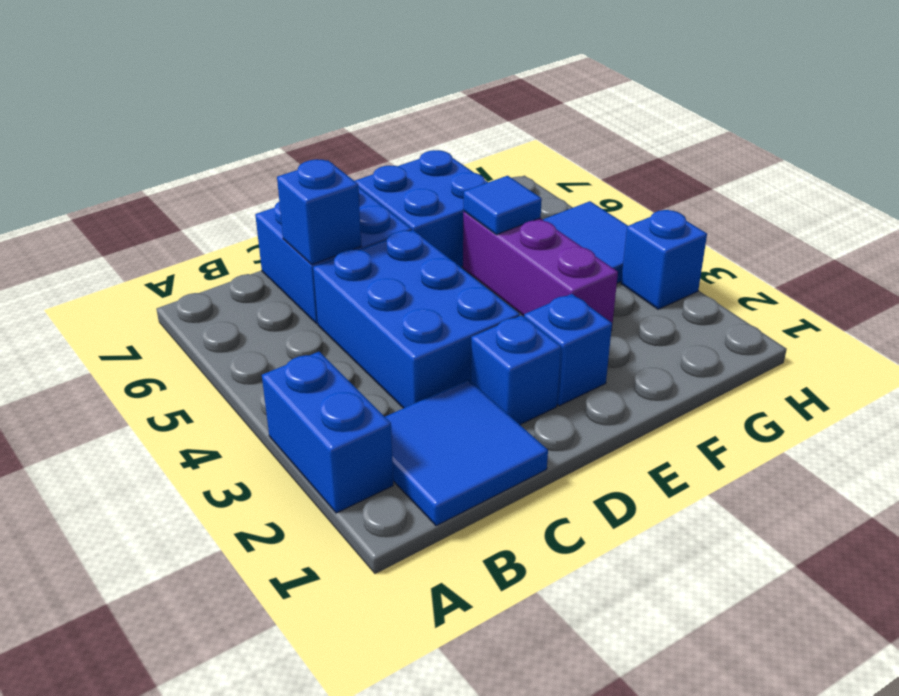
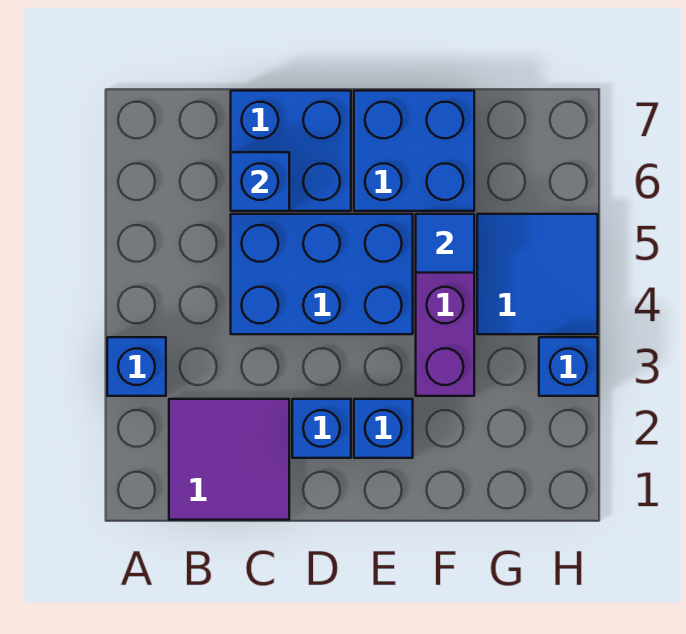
blue brick A2:A3 level 1 -> blue brick A3 level 1
blue tile B1:C2 level 1 -> purple tile B1:C2 level 1
blue brick C3:D5 level 1 -> blue brick C4:E5 level 1

